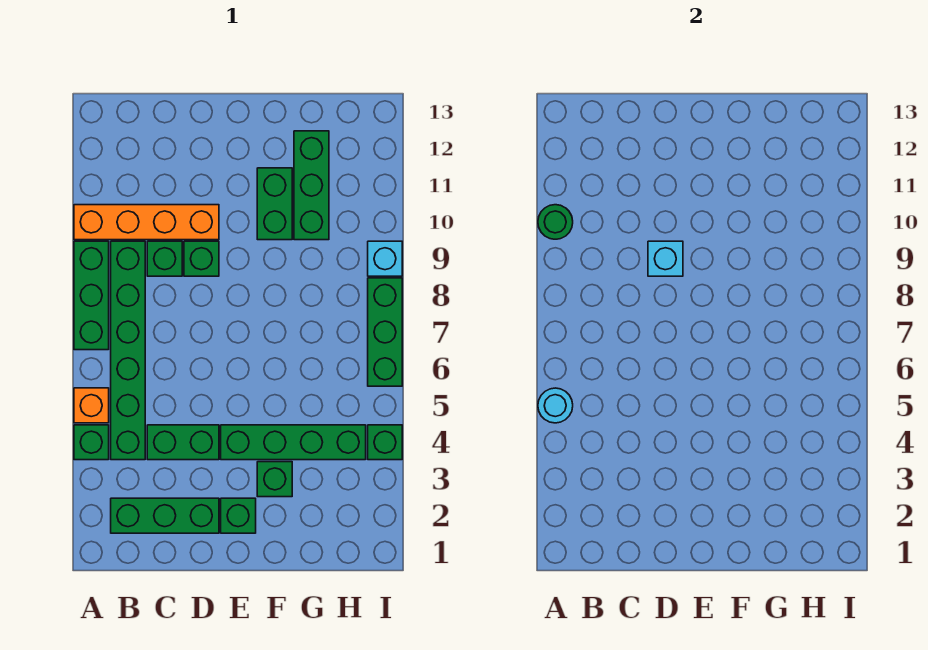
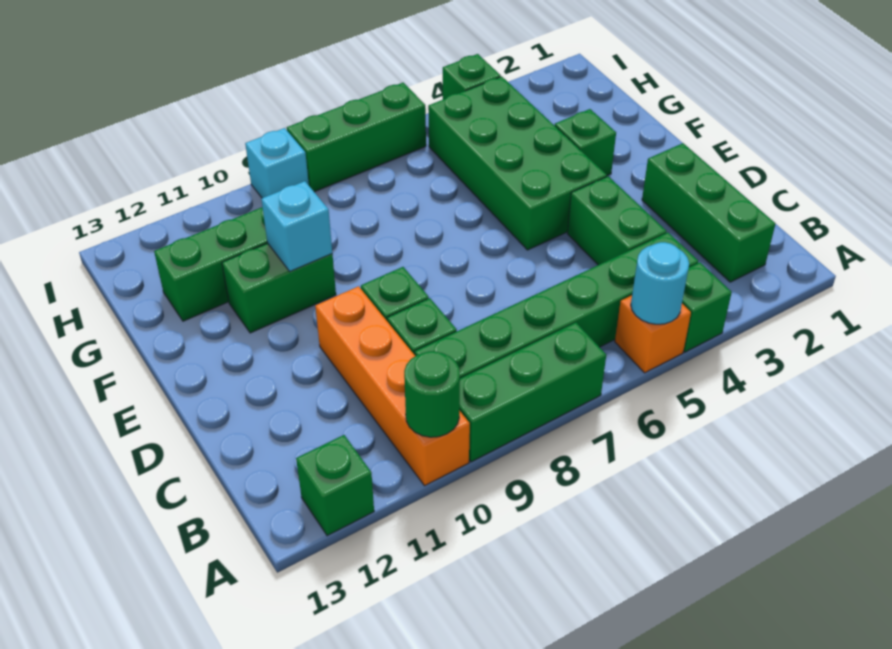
cyan brick D9 level 2 -> cyan brick F10 level 2
green brick E2 level 1 -> green brick A12 level 1
green brick E4:H4 level 1 -> green brick E4:H5 level 1

